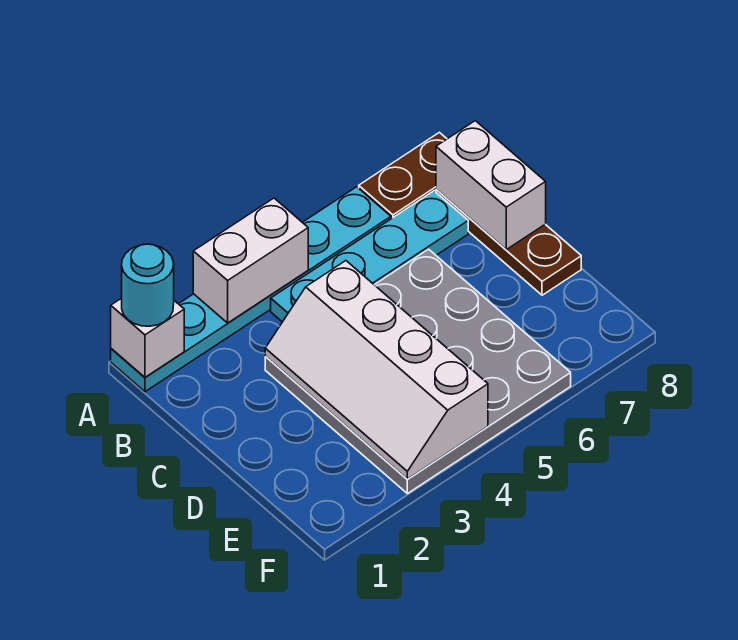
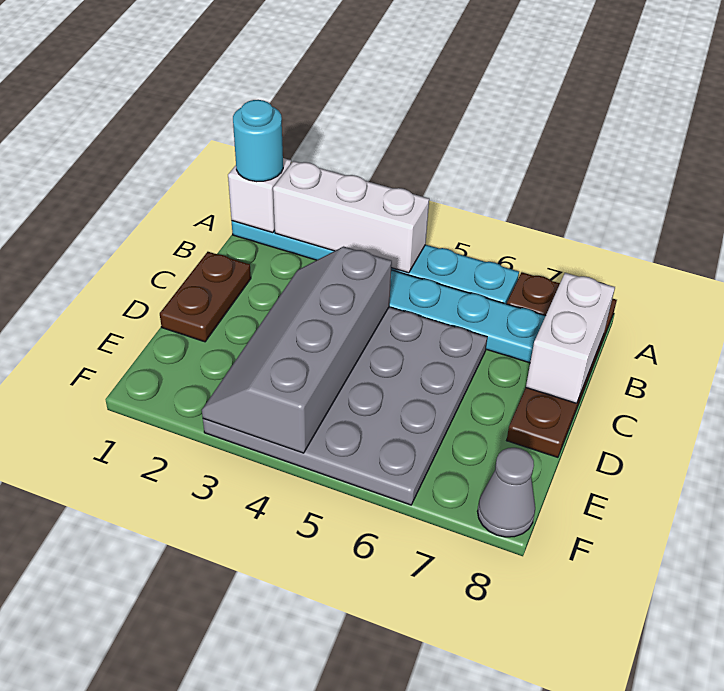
white brick A3:A4 level 2 -> white brick A2:A4 level 2
none -> brown plate C1:D1 level 1
white slope C3:F4 level 2 top 4 -> grey slope C3:F4 level 2 top 4
none -> grey cone F8 level 1

